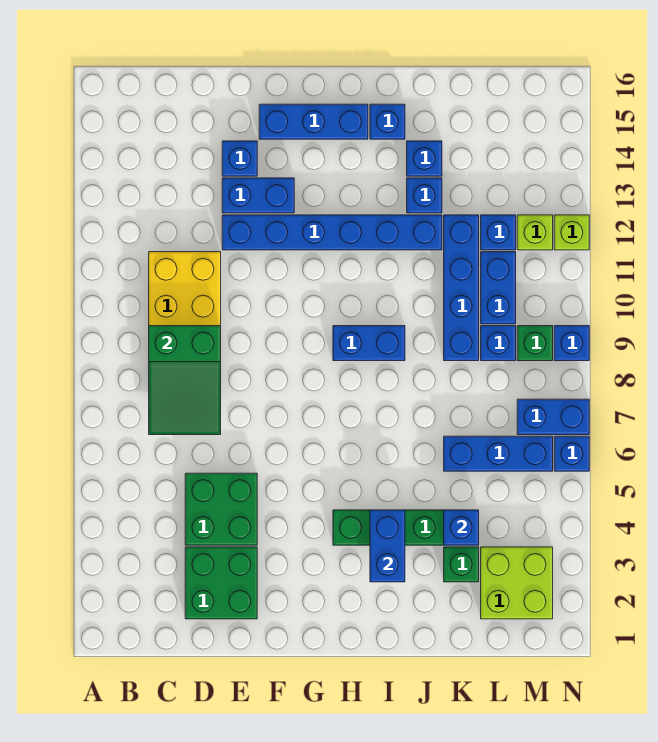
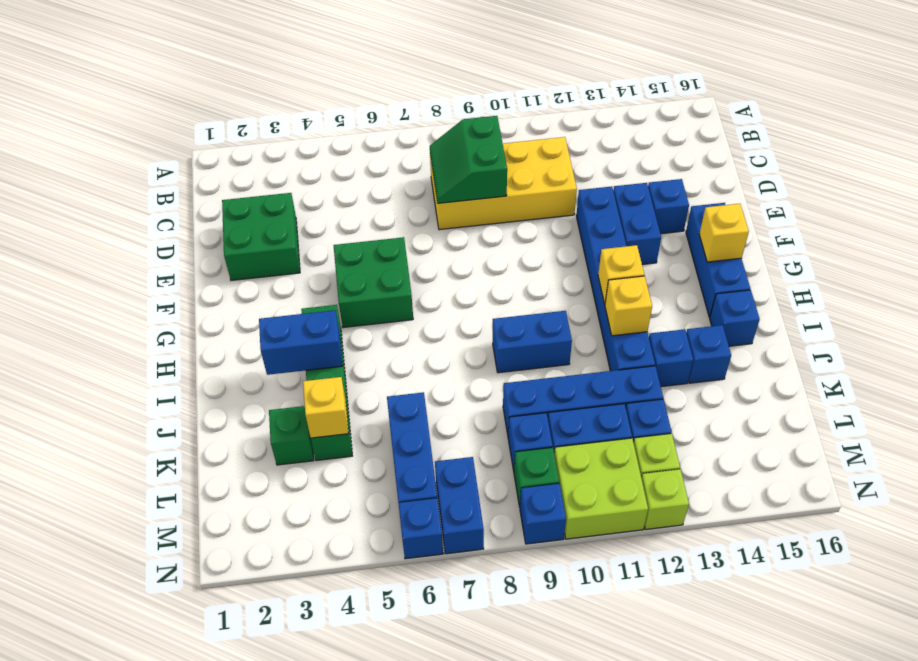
green slope C7:D9 level 2 top 9 -> green slope C8:D9 level 2 top 9
green brick D4:E5 level 1 -> green brick F5:G6 level 1
none -> yellow brick G15 level 2
blue brick H9:I9 level 1 -> blue brick I9:I10 level 1
none -> yellow brick H12 level 2
none -> yellow brick I12 level 2
blue brick K4 level 2 -> yellow brick K4 level 2
lime brick L2:M3 level 1 -> lime brick M10:N11 level 1

